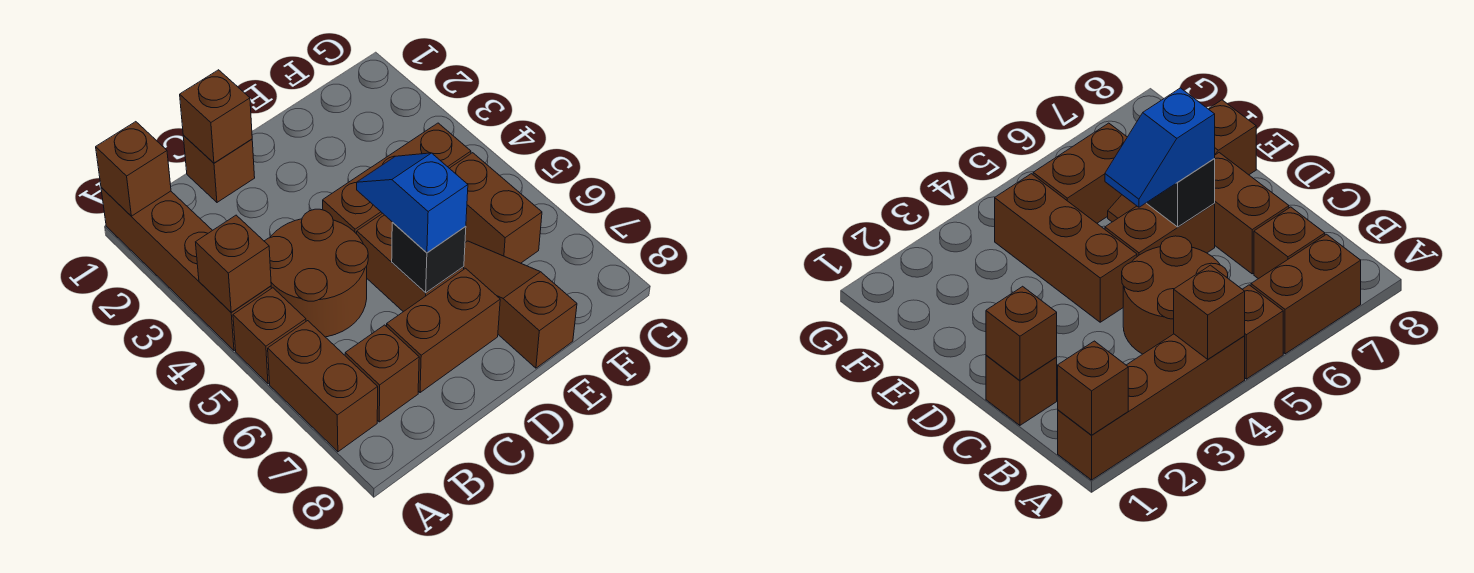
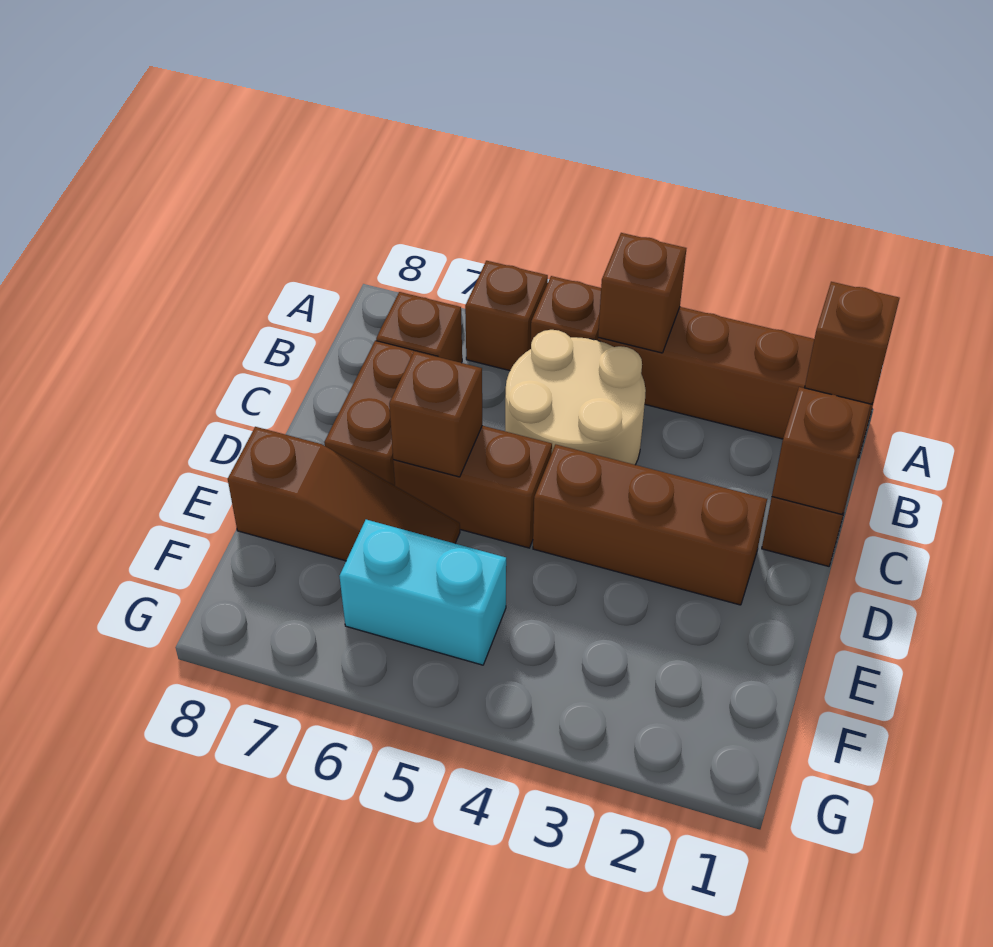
brown brick A6:A7 level 1 -> brown brick A6 level 1
brown round brick B4:C5 level 1 -> tan round brick B4:C5 level 1
brown brick D4:F4 level 1 -> brown brick D2:D4 level 1
blue slope D5:D6 level 3 top 6 -> none
black brick D6 level 2 -> brown brick D6 level 2
brown brick F5:F6 level 1 -> cyan brick F5:F6 level 1

